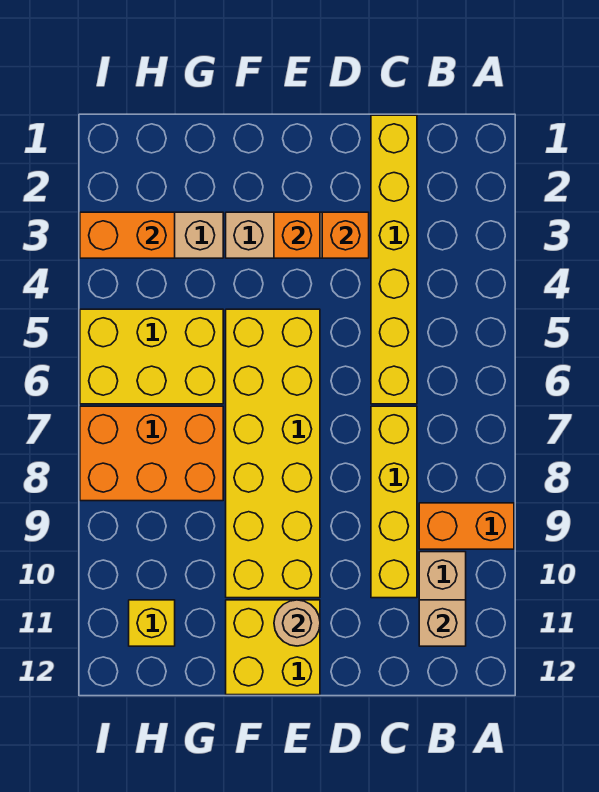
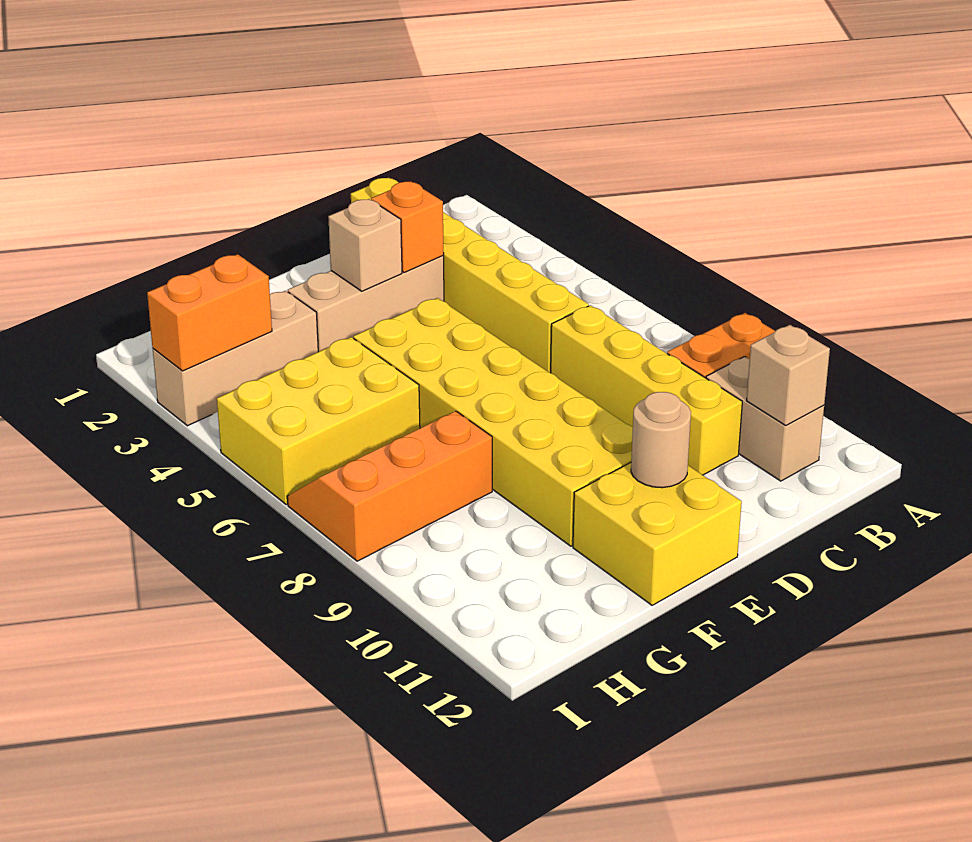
orange brick E3 level 2 -> tan brick E3 level 2
orange brick G7:I8 level 1 -> orange slope G7:I8 level 1 top 8
yellow brick H11 level 1 -> none

